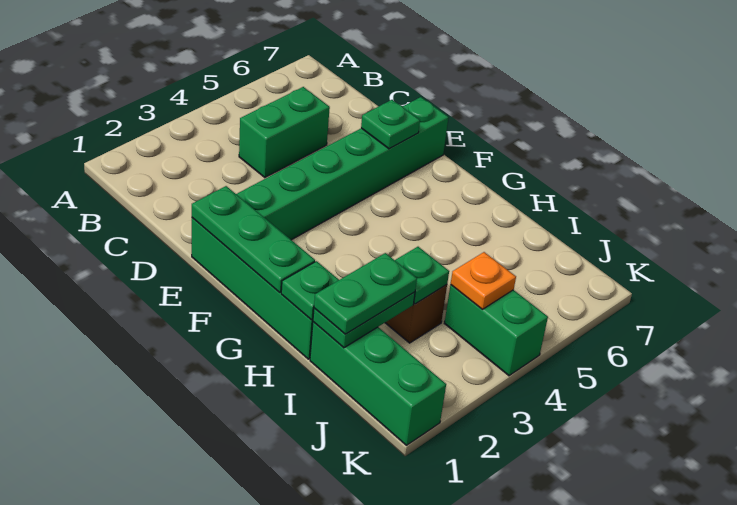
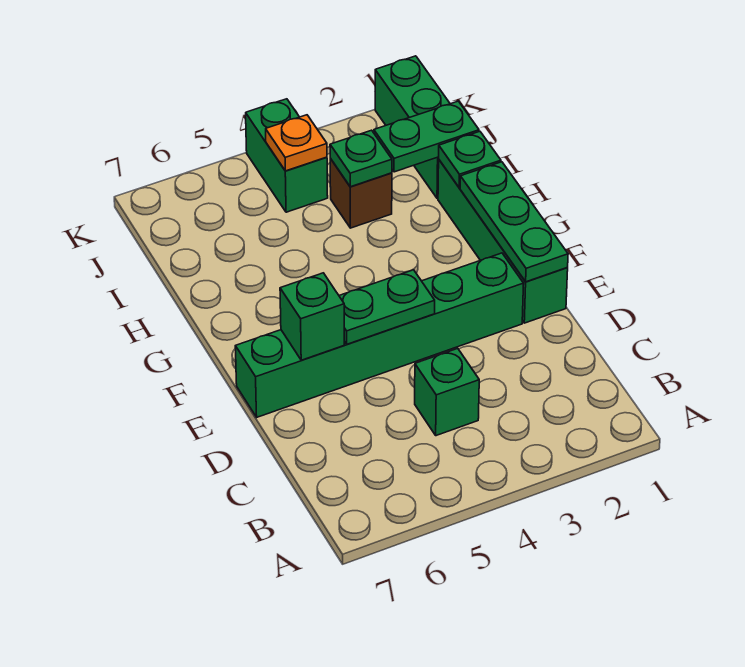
green brick C4:C5 level 1 -> green brick C4 level 1
green plate E6 level 2 -> green brick E6 level 2
green plate I1:I2 level 3 -> green plate E4:E5 level 2

